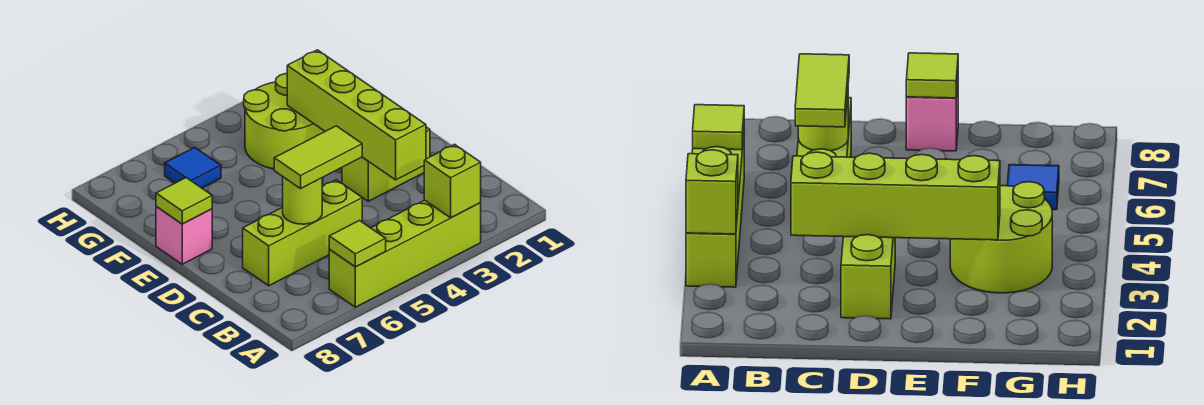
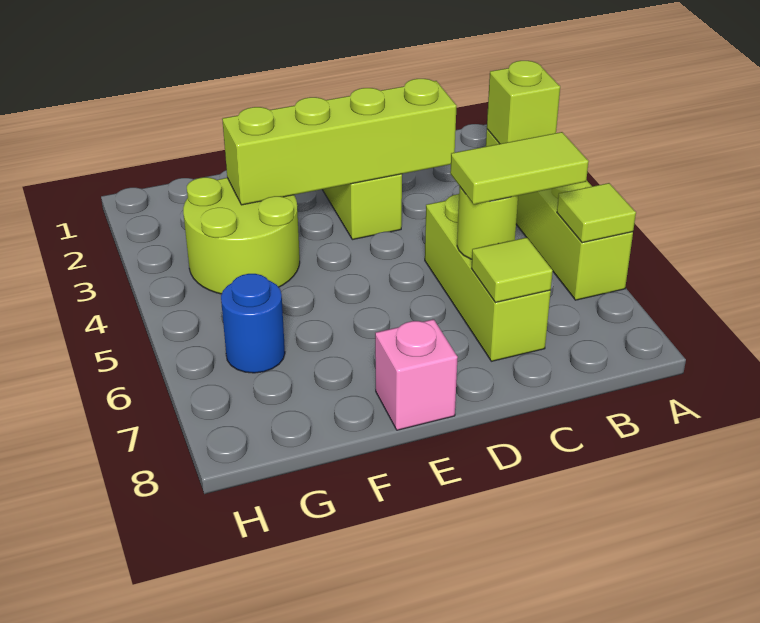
lime tile C5:C6 level 3 -> lime tile B6:C6 level 3
lime tile E8 level 2 -> lime tile C7 level 2
blue tile G6 level 1 -> blue round brick G6 level 1

